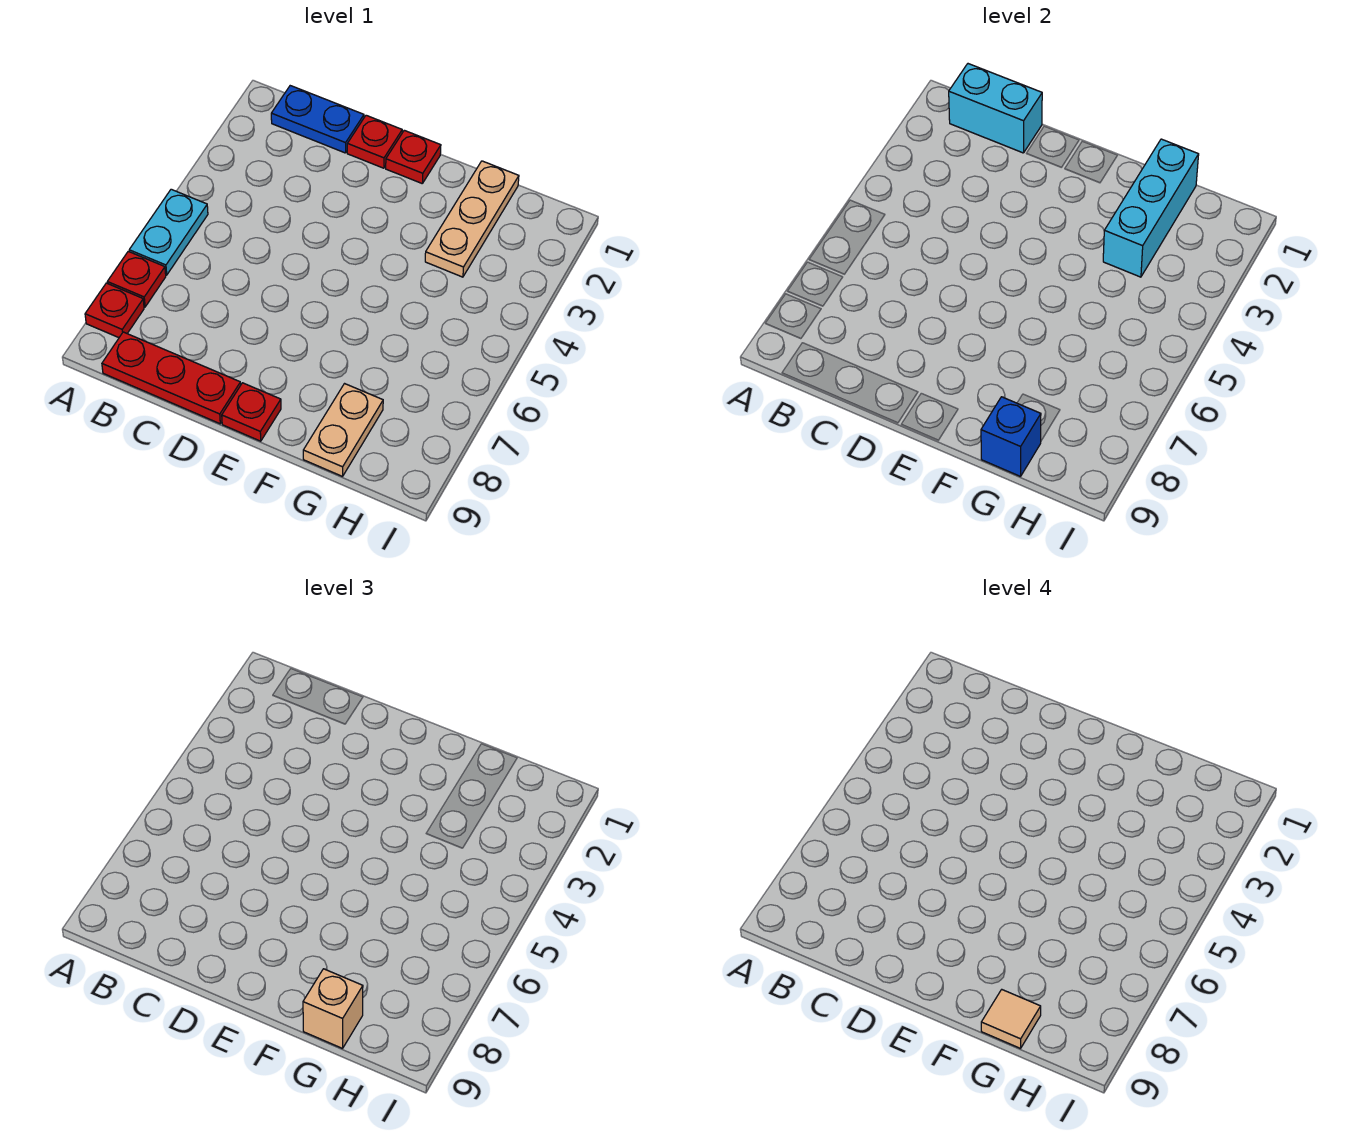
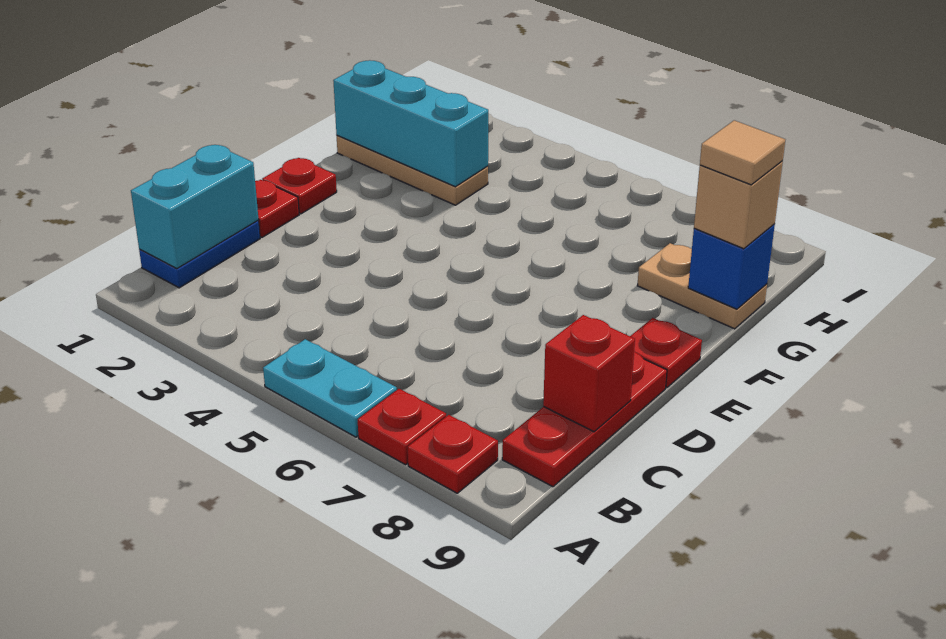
none -> red brick C9 level 2

